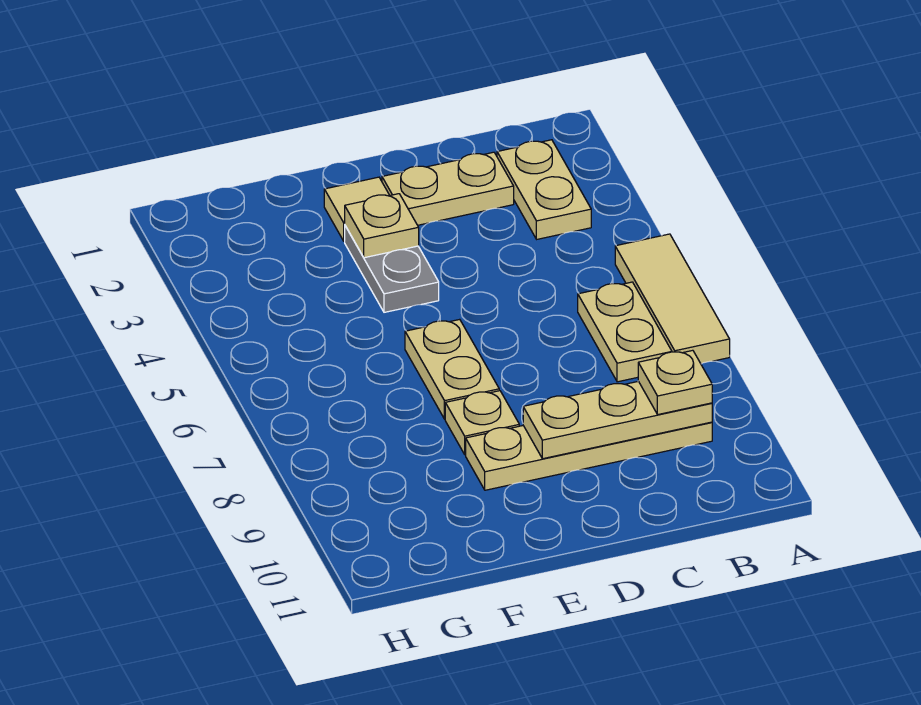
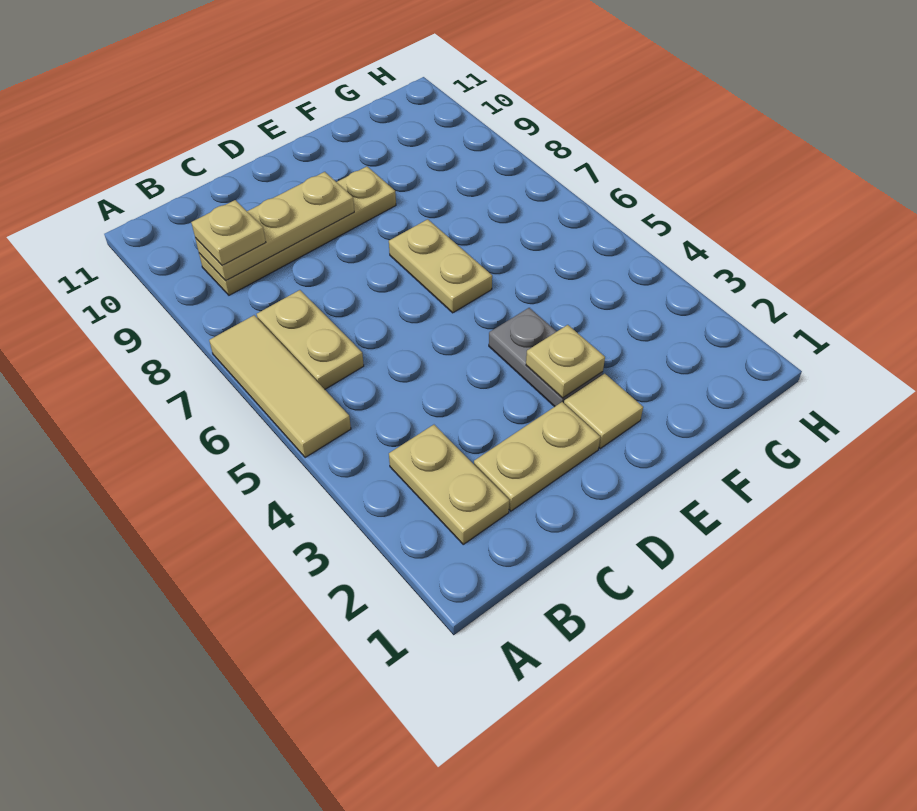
tan plate E8 level 1 -> none

